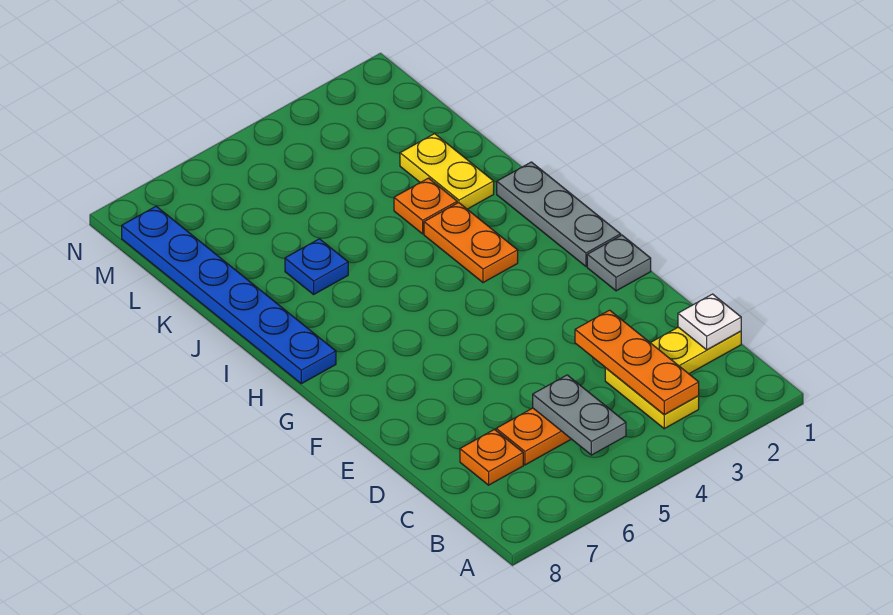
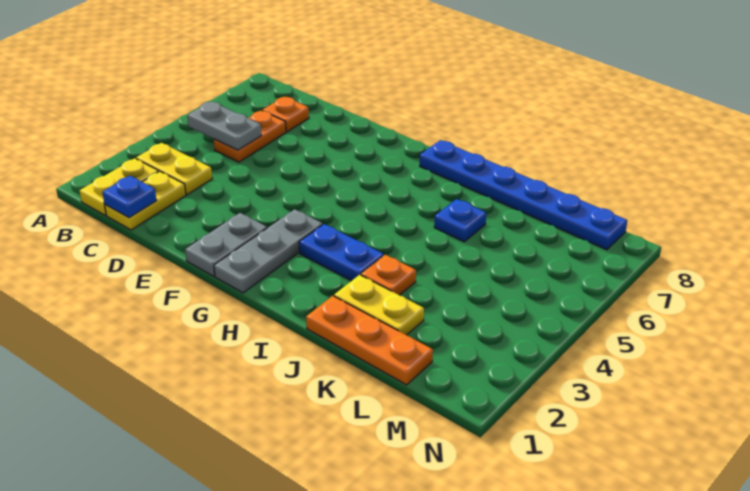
none -> yellow plate B1:B2 level 1
orange plate B3:D3 level 2 -> orange plate J1:L1 level 1
white plate C1 level 2 -> blue plate C1 level 2
grey plate F1 level 1 -> grey plate F1:F2 level 1
grey plate G1:I1 level 1 -> grey plate G1:G3 level 1
orange plate H3:I3 level 1 -> blue plate H3:I3 level 1

